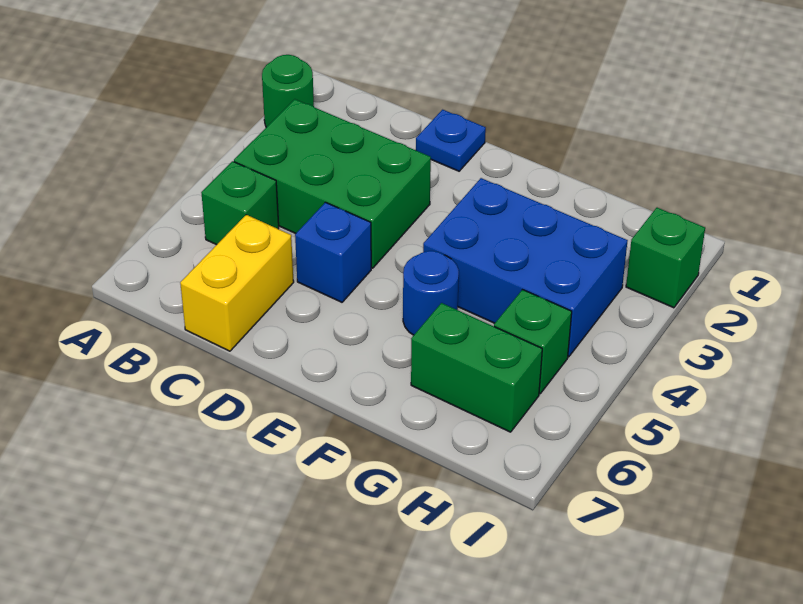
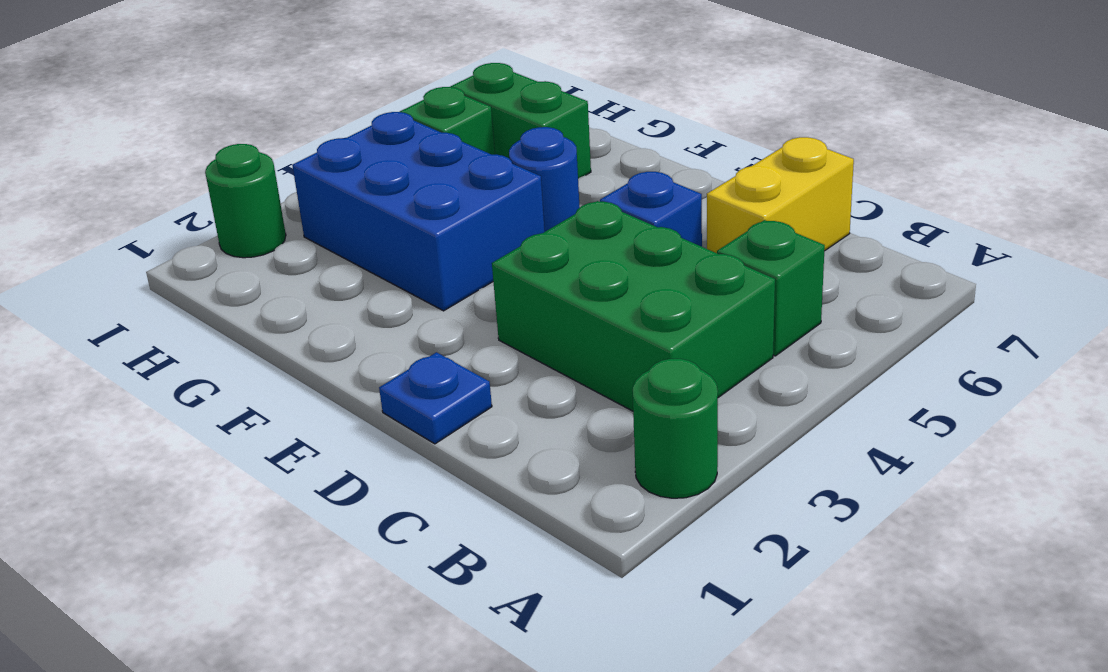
green brick I2 level 1 -> green round brick I2 level 1

